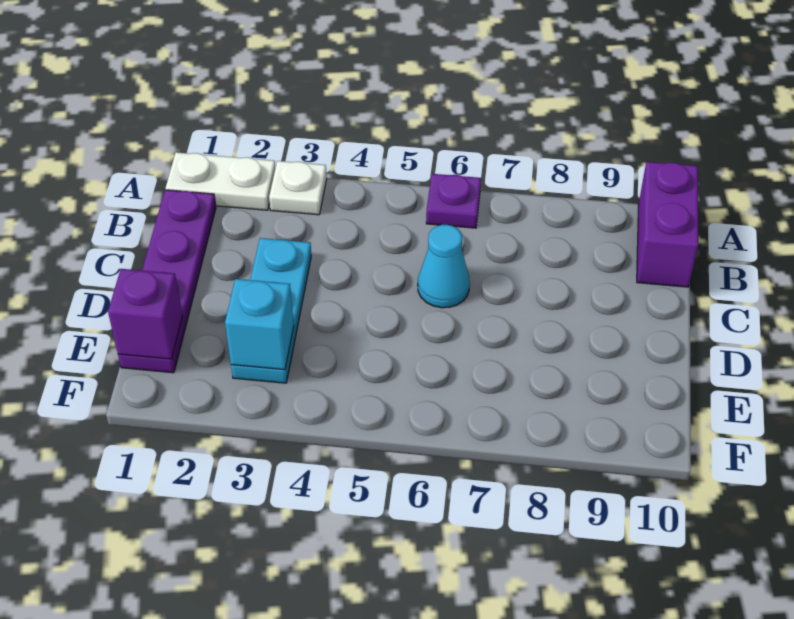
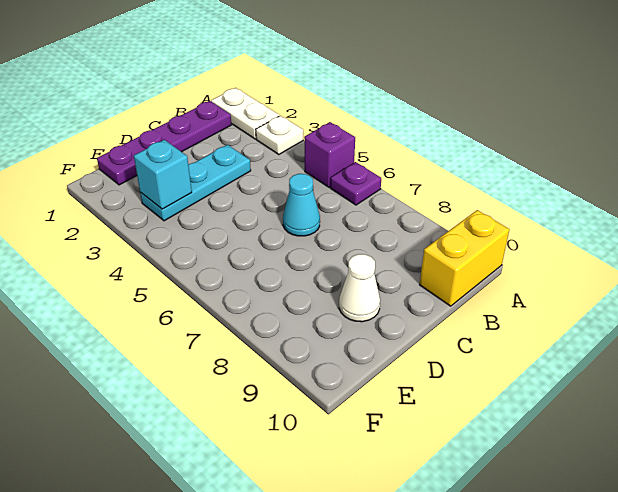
purple brick A10:B10 level 1 -> yellow brick A10:B10 level 1
none -> white cone D9 level 1
purple brick E1 level 2 -> purple brick A5 level 1

